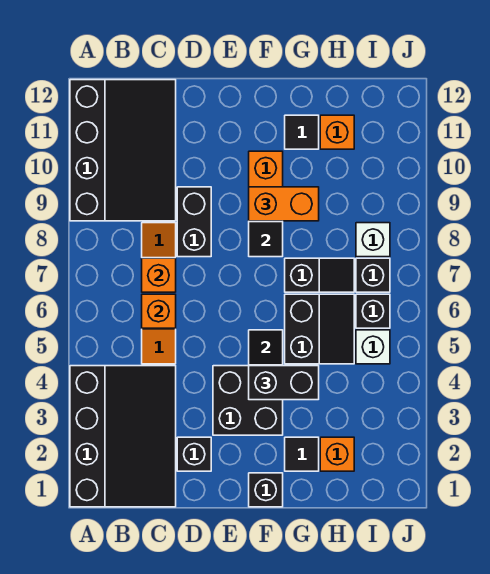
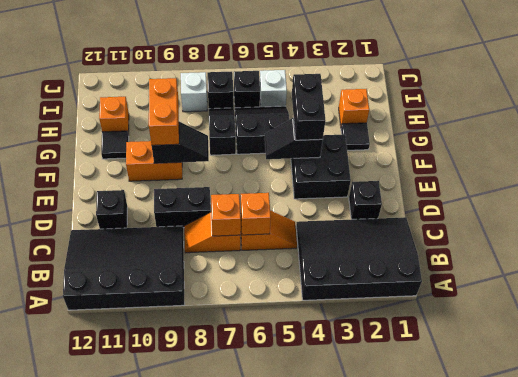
black brick F1 level 1 -> black brick D11 level 1

